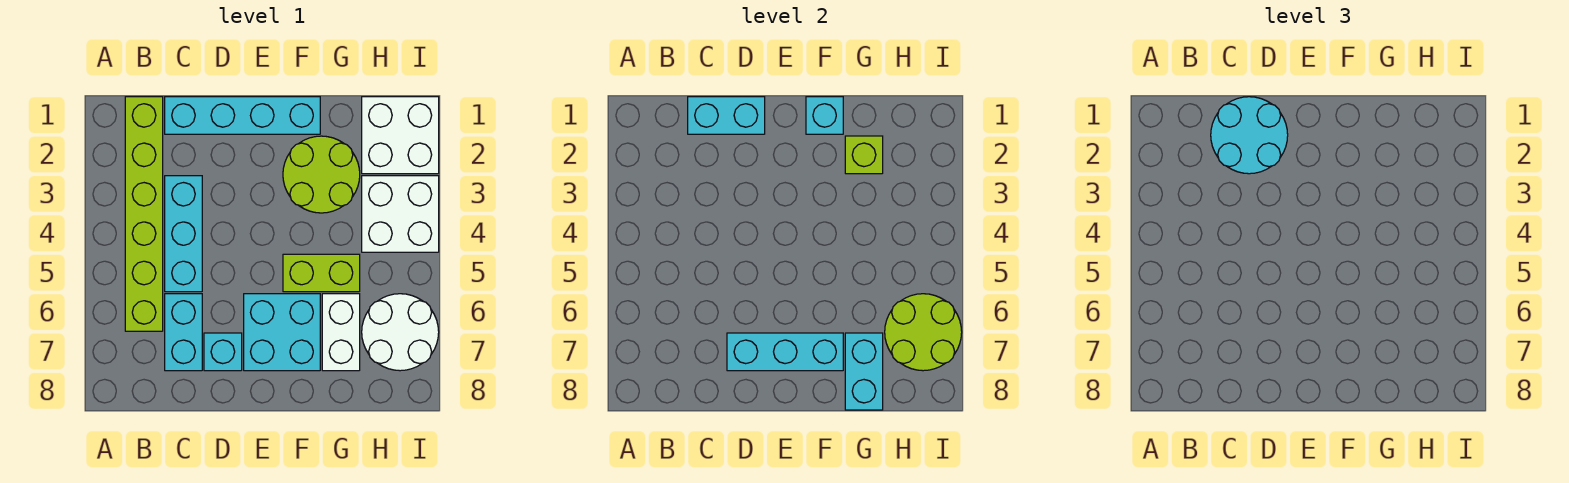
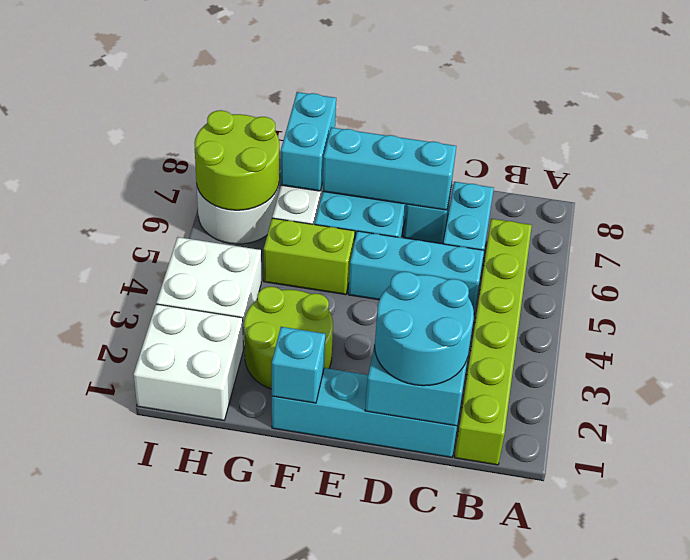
cyan brick C3:C5 level 1 -> cyan brick C5:E5 level 1
lime brick G2 level 2 -> none

